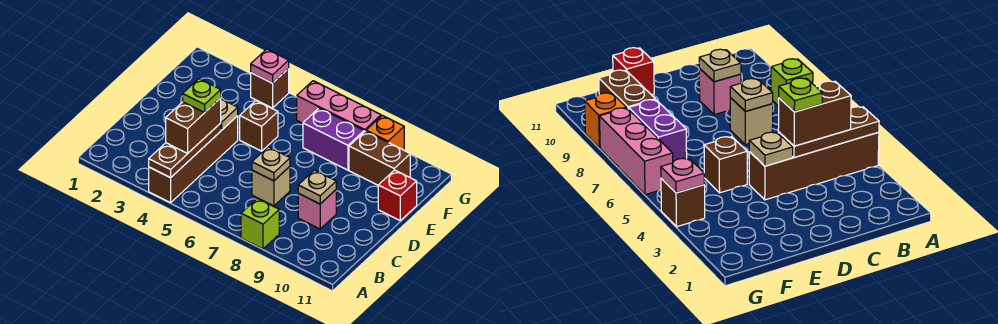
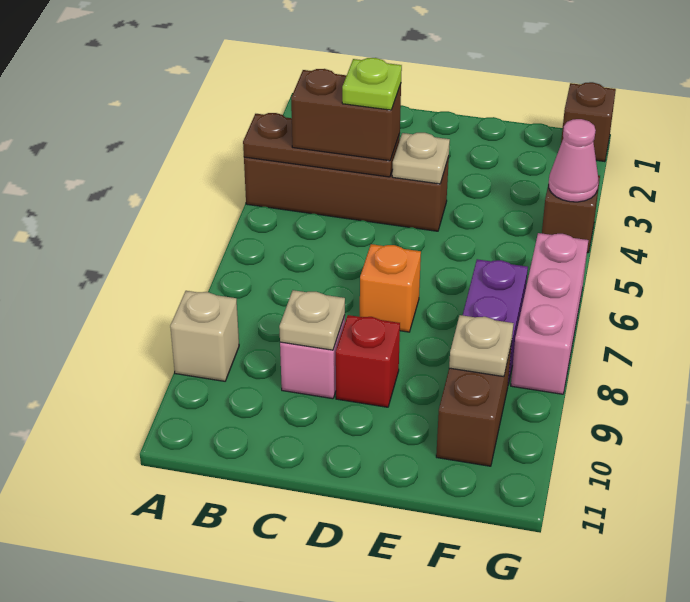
lime brick A8 level 1 -> none
tan brick C7 level 1 -> tan brick A9 level 1
tan plate C7 level 2 -> tan plate F9 level 2
brown brick E5 level 1 -> brown brick G1 level 1
red brick E11 level 1 -> red brick D9 level 1
pink plate G4 level 2 -> pink cone G4 level 2
orange brick G9 level 1 -> orange brick D7 level 1

